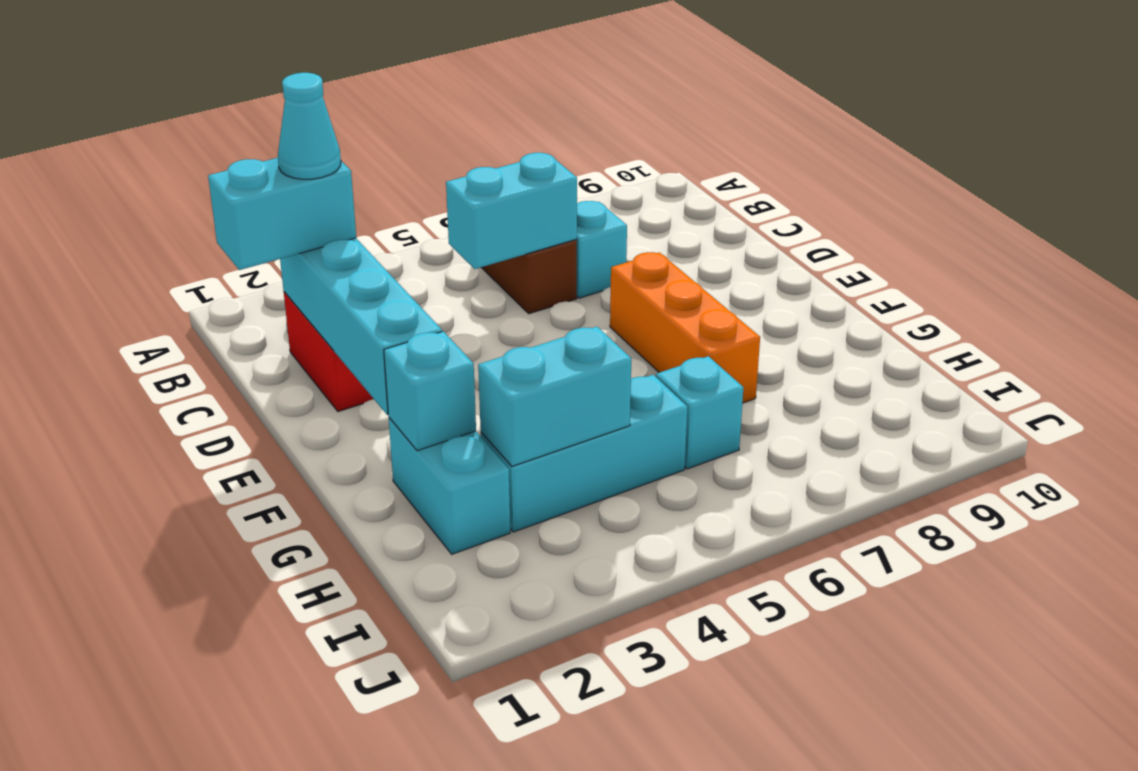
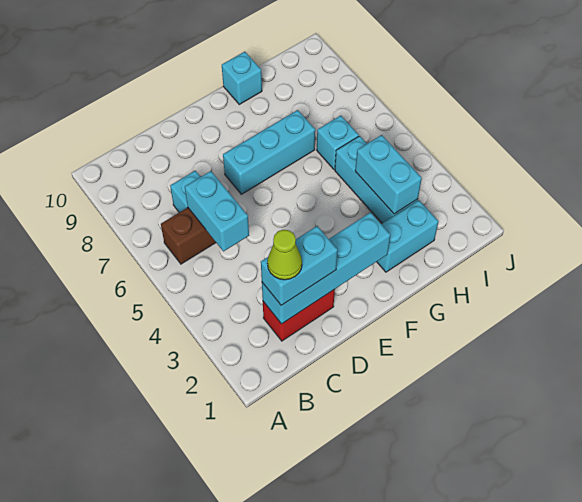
cyan brick C1:C2 level 3 -> cyan brick C2:D2 level 3
cyan cone C2 level 4 -> lime cone C2 level 4
orange brick E7:G7 level 1 -> cyan brick E7:G7 level 1
cyan brick G2 level 2 -> cyan brick G10 level 1

